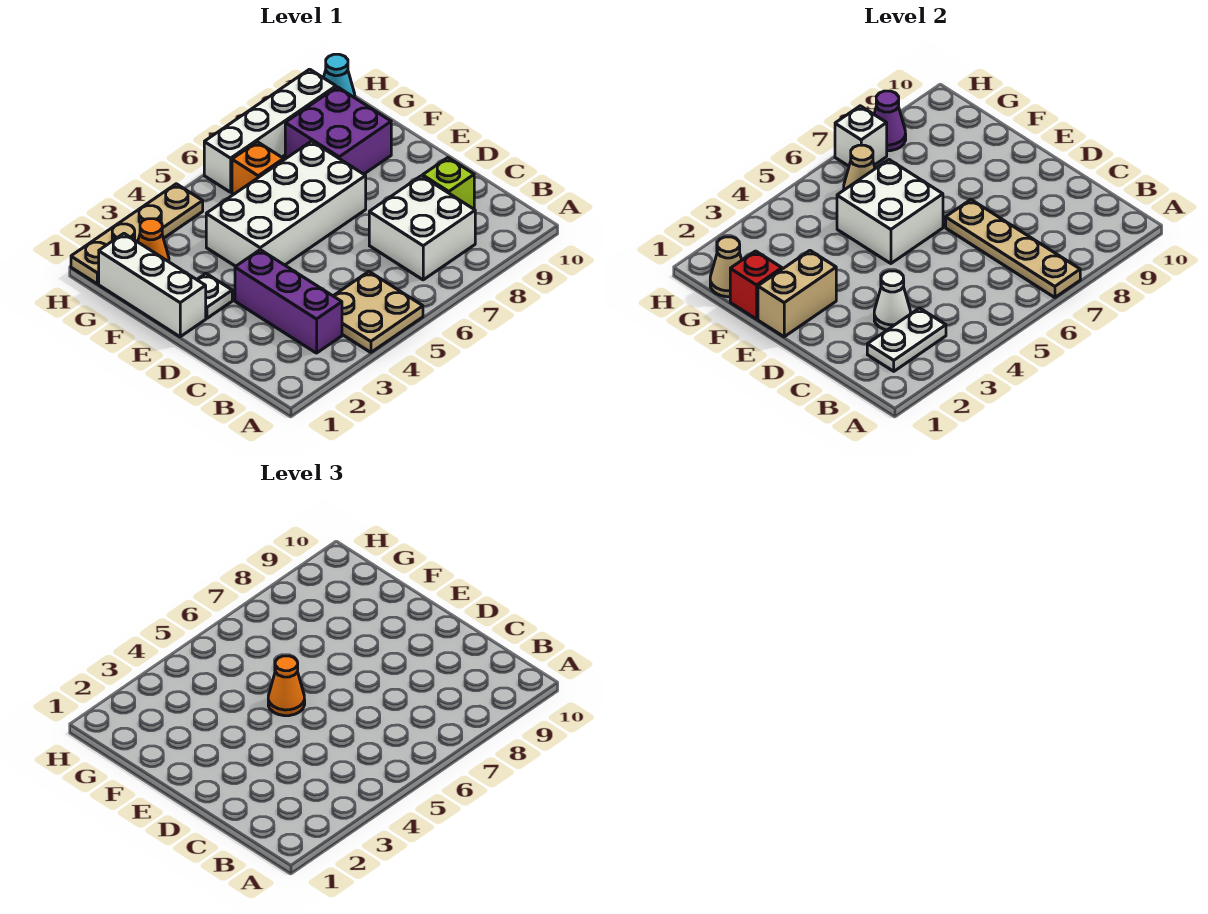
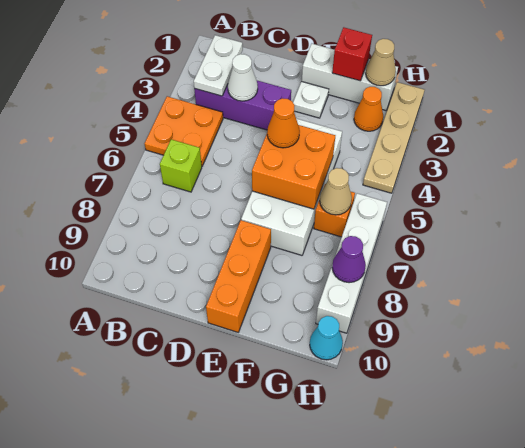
tan plate A4:B5 level 1 -> orange plate A4:B5 level 1
tan plate A7:D7 level 2 -> none
white brick B7:C8 level 1 -> none
lime brick C9 level 1 -> lime brick B6 level 1
tan brick E1:E2 level 2 -> none
white brick E5:F6 level 2 -> orange brick E5:F6 level 2
none -> orange brick E8:E10 level 1
purple brick F8:G9 level 1 -> none
white brick H7 level 2 -> none

